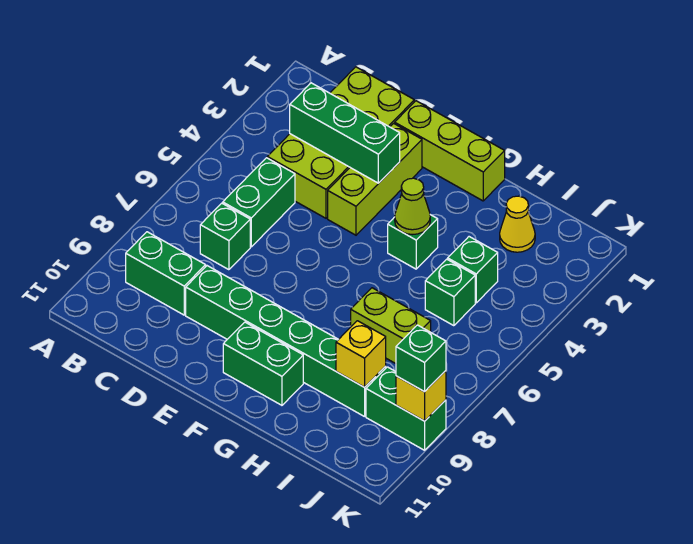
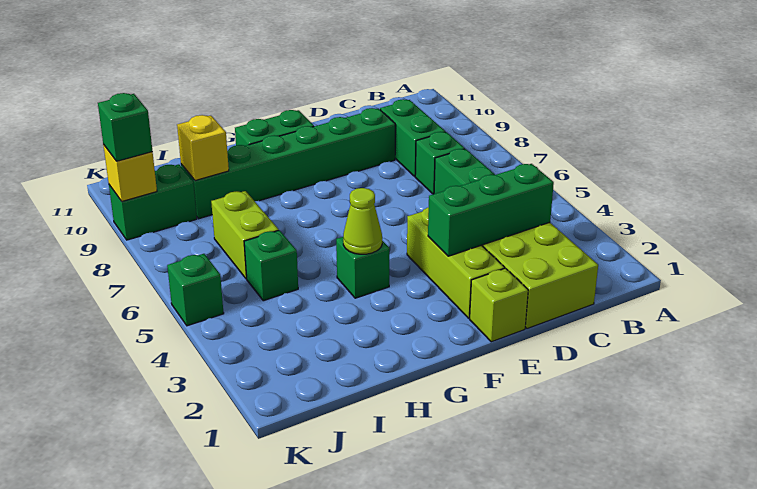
green brick B9:C9 level 1 -> green brick C8:C9 level 1
lime brick E1:G1 level 1 -> lime brick E1 level 1
lime brick H7:I7 level 1 -> lime brick I6:I7 level 1
yellow cone I2 level 1 -> none
green brick I4 level 1 -> green brick K5 level 1

